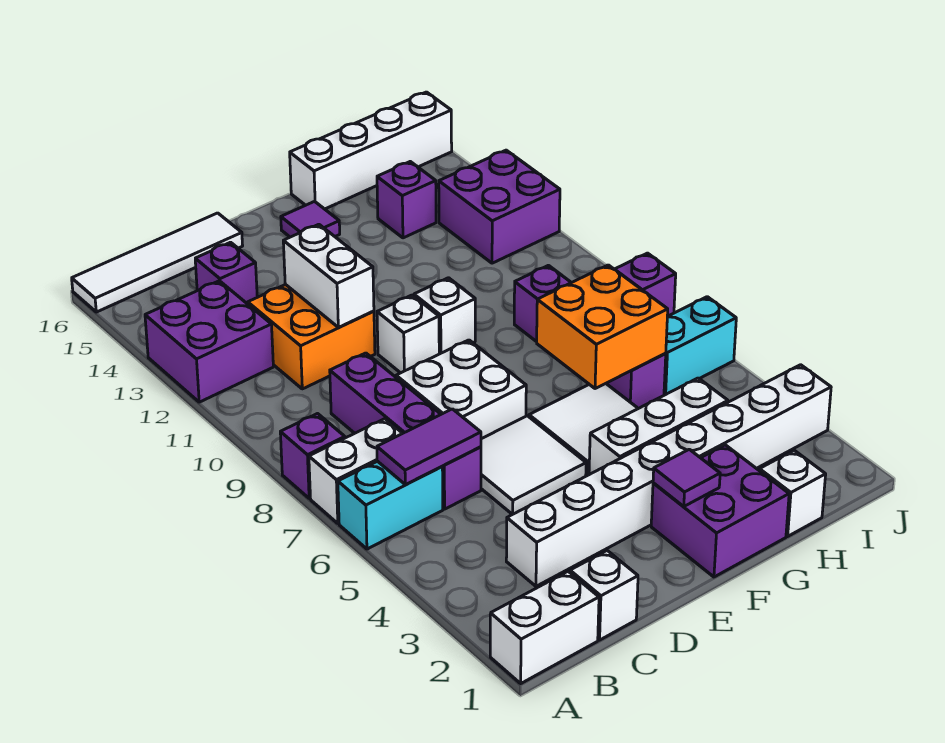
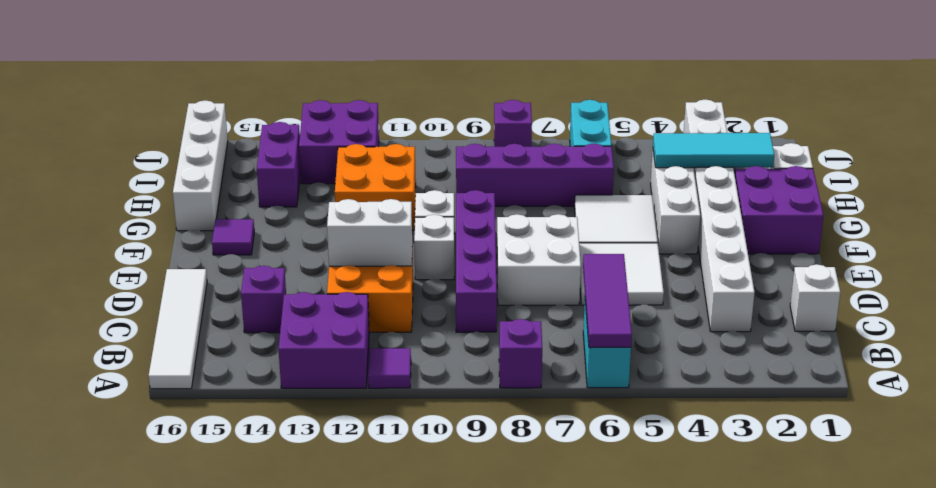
white brick A1:B1 level 1 -> none
white brick A7:B7 level 1 -> none
purple tile B6:C6 level 2 -> purple tile A6:C6 level 2
purple brick C6:C9 level 1 -> purple brick C9:F9 level 1
purple tile F2 level 2 -> purple tile A11 level 1
orange brick G6:H7 level 2 -> orange brick G11:H12 level 1
none -> cyan tile H2:H4 level 2
purple brick H14 level 1 -> purple brick H14:I14 level 1

